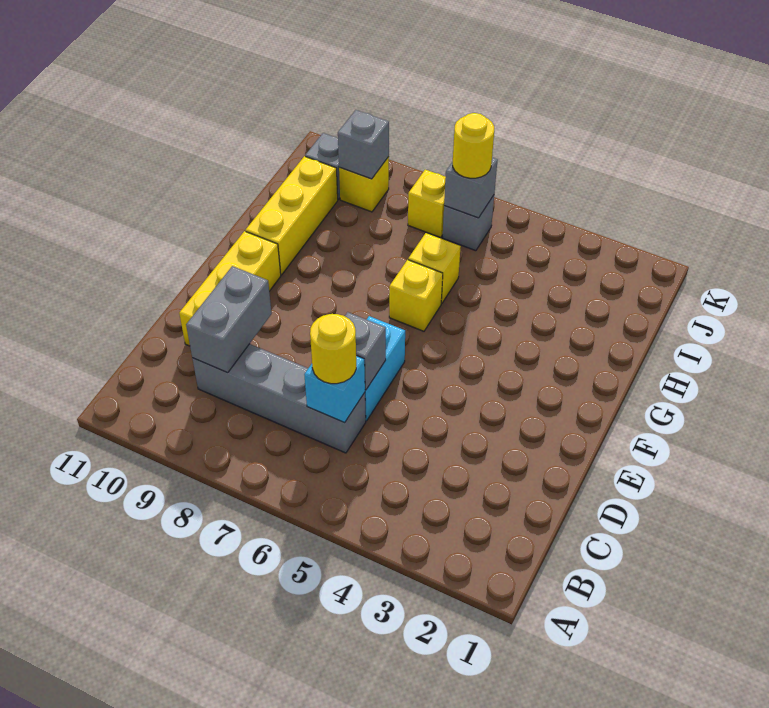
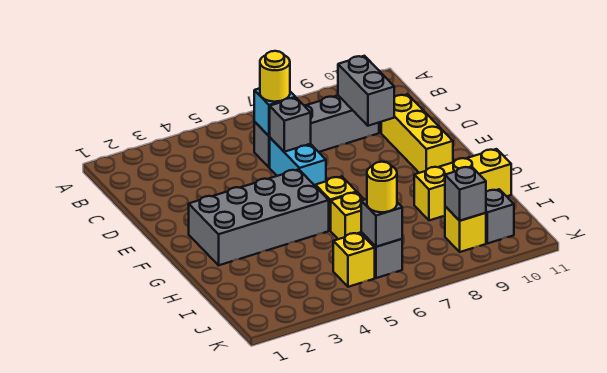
none -> grey brick F2:G5 level 1
yellow brick G10:I10 level 1 -> yellow brick H9:H11 level 1
yellow brick J7 level 1 -> yellow brick J5 level 1

